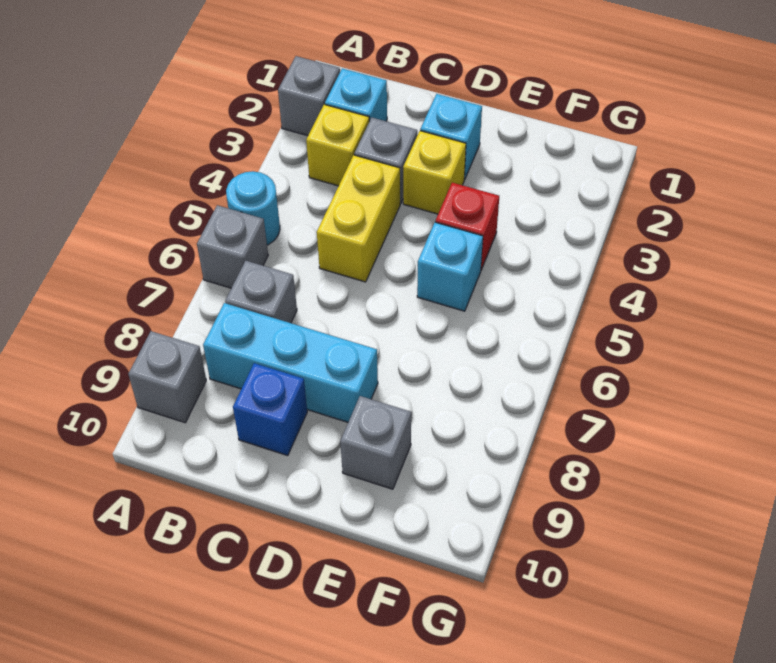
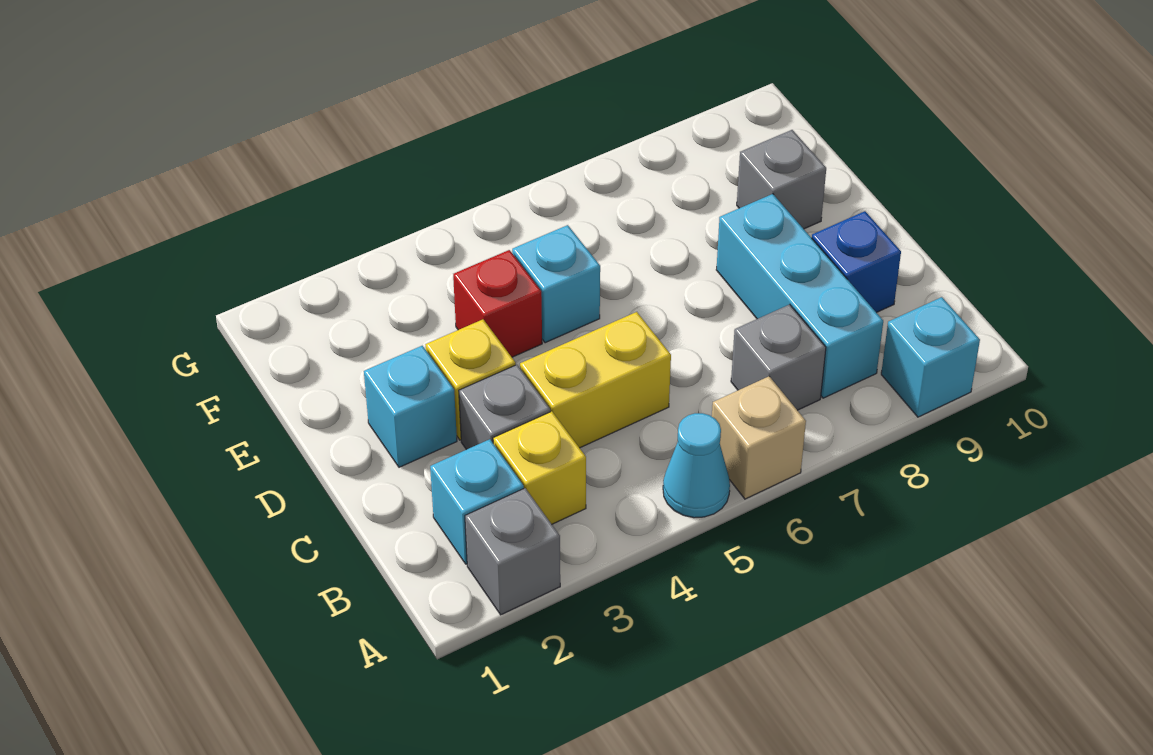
cyan round brick A5 level 1 -> cyan cone A5 level 1
grey brick A6 level 1 -> tan brick A6 level 1
grey brick A9 level 1 -> cyan brick A9 level 1

